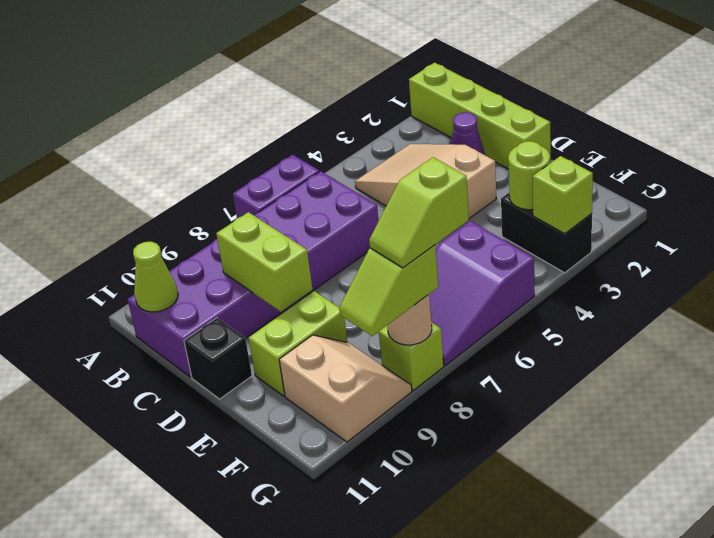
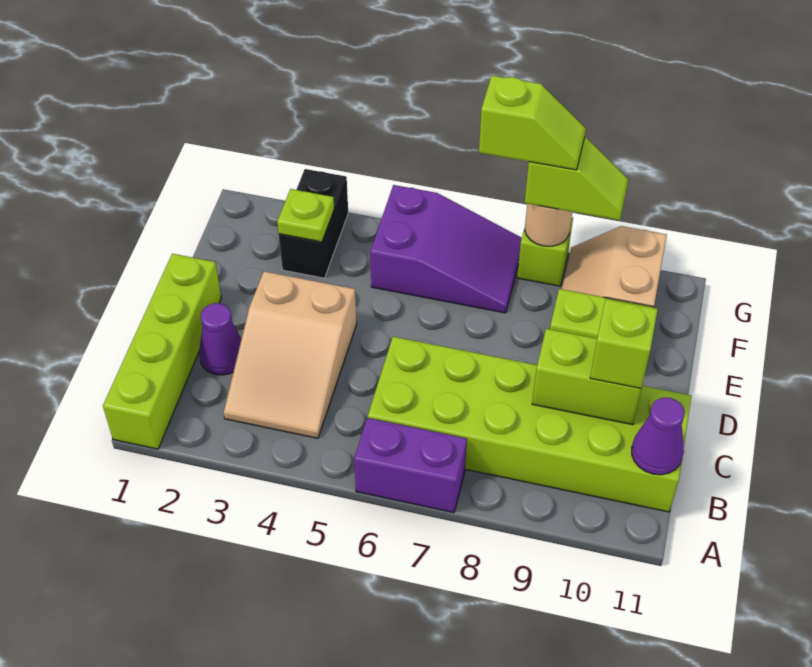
purple brick B6:C11 level 1 -> lime brick B6:C11 level 1
lime cone B11 level 2 -> purple cone B11 level 2
lime brick C9:D9 level 2 -> lime brick C9:C10 level 2
black brick D11 level 1 -> none
lime round brick F3 level 2 -> lime plate F3 level 2
lime brick G3 level 2 -> lime brick C10 level 3

